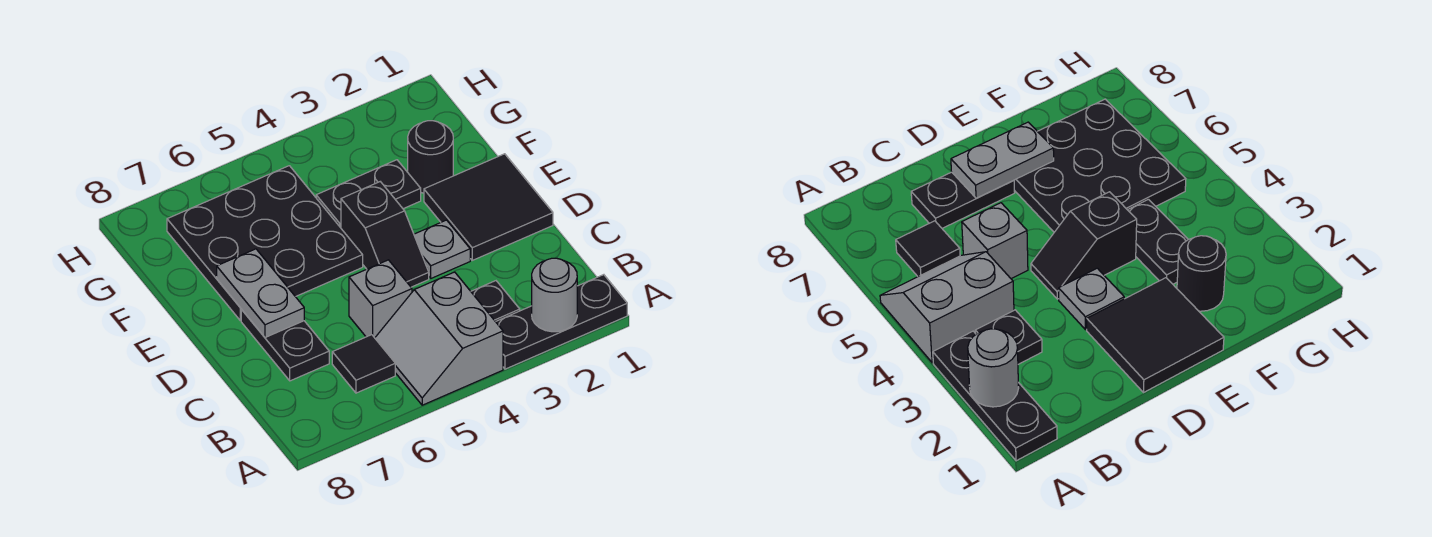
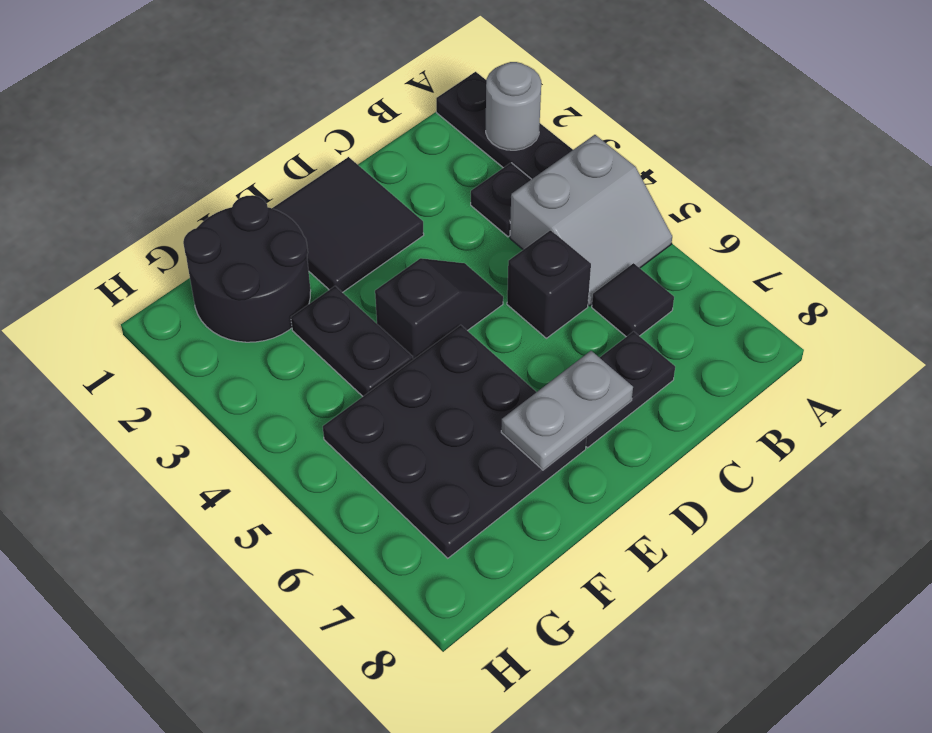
grey brick C5 level 1 -> black brick C5 level 1
grey plate D3 level 1 -> none
black round brick F2 level 1 -> black round brick F1:G2 level 1

